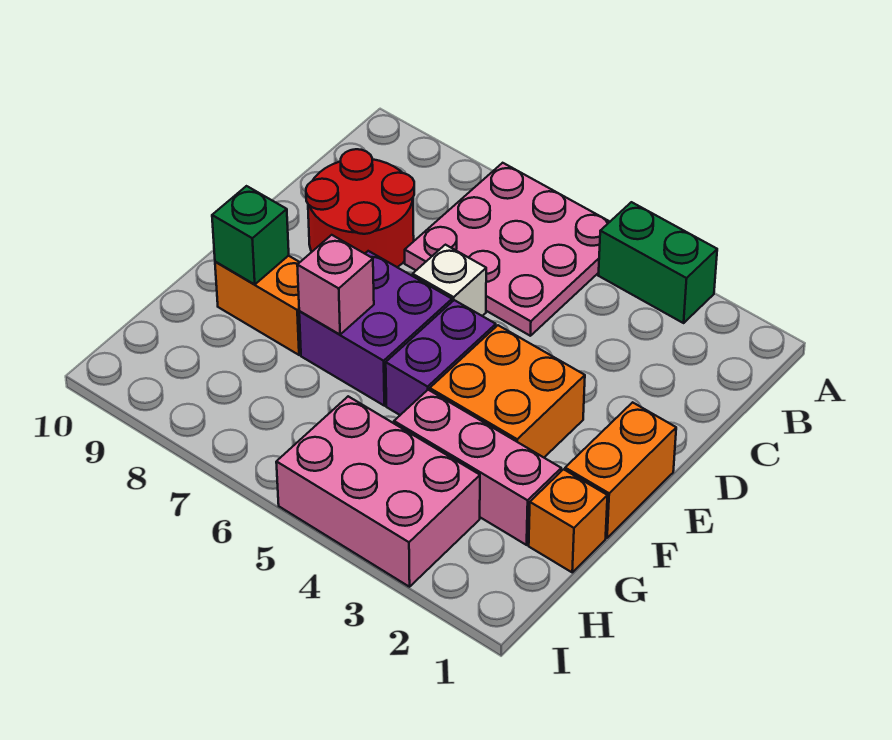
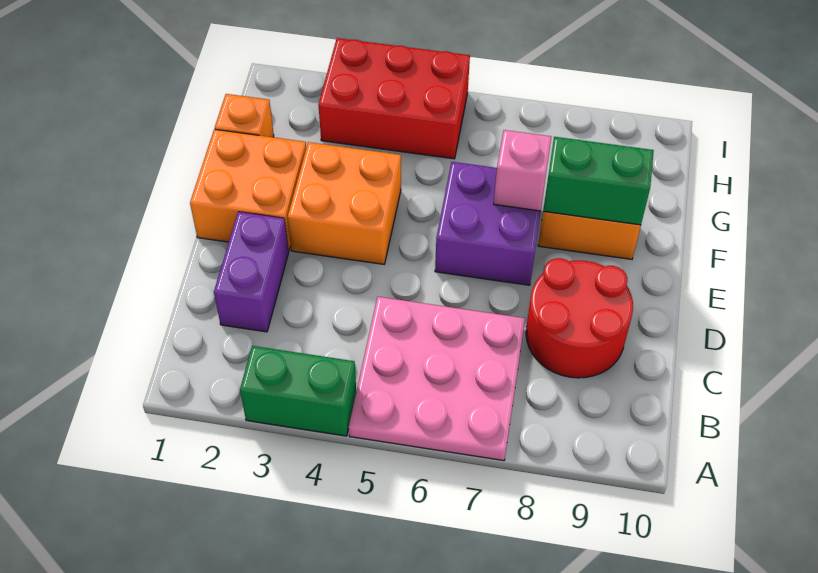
white brick D6 level 1 -> none
orange brick E1:F1 level 1 -> orange brick E1:F2 level 1
purple brick E5:F5 level 1 -> purple brick C2:D2 level 1
green brick F9 level 2 -> green brick F8:F9 level 2
pink brick G2:G4 level 1 -> none
pink brick H3:I5 level 1 -> red brick H3:I5 level 1

